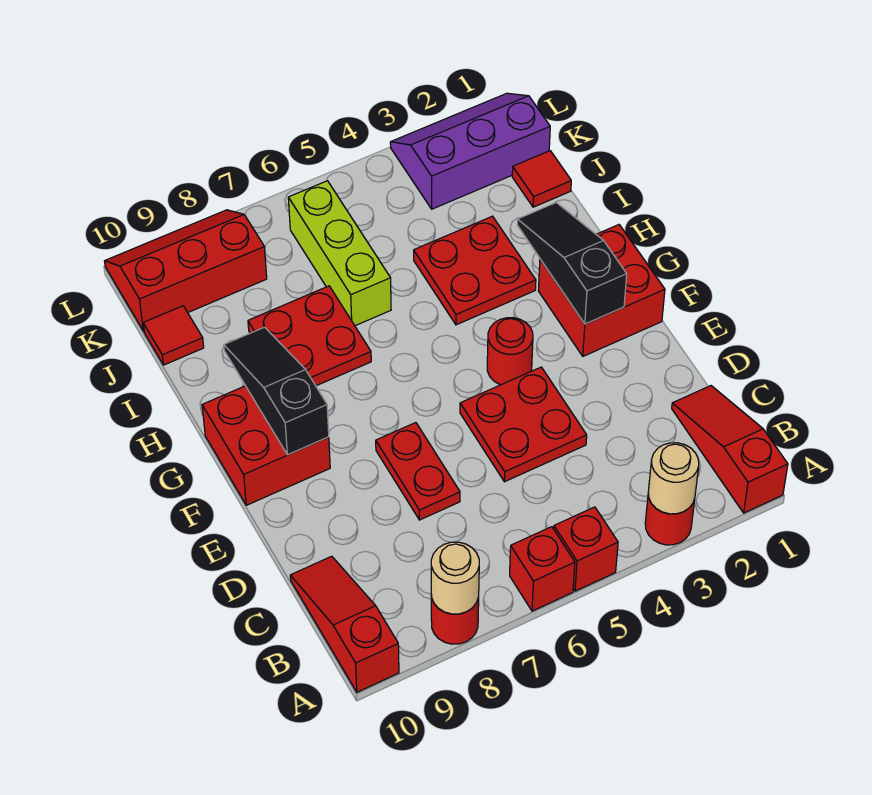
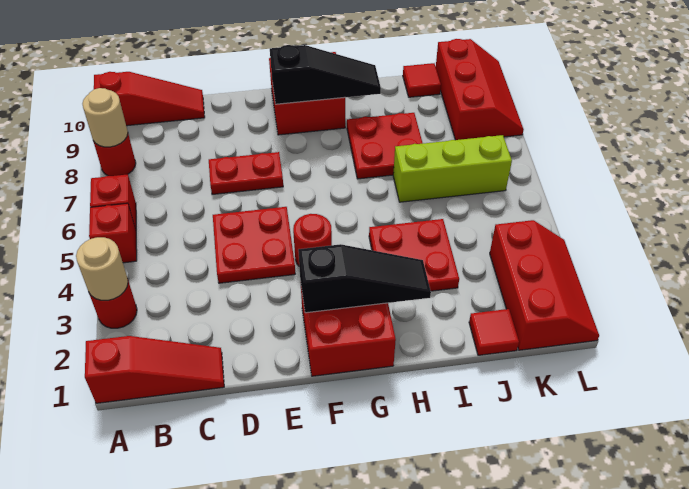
purple slope K1:L3 level 1 top K -> red slope K1:L3 level 1 top K

